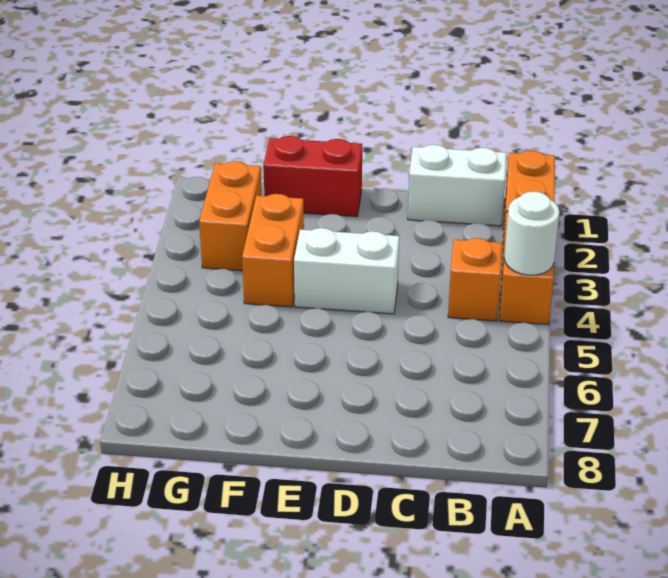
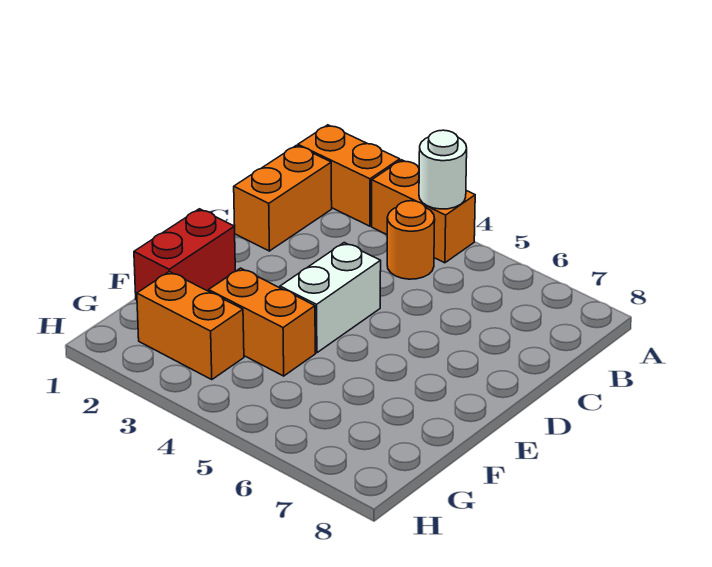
white brick B1:C1 level 1 -> orange brick B1:C1 level 1
orange brick B4 level 1 -> orange round brick B4 level 1

